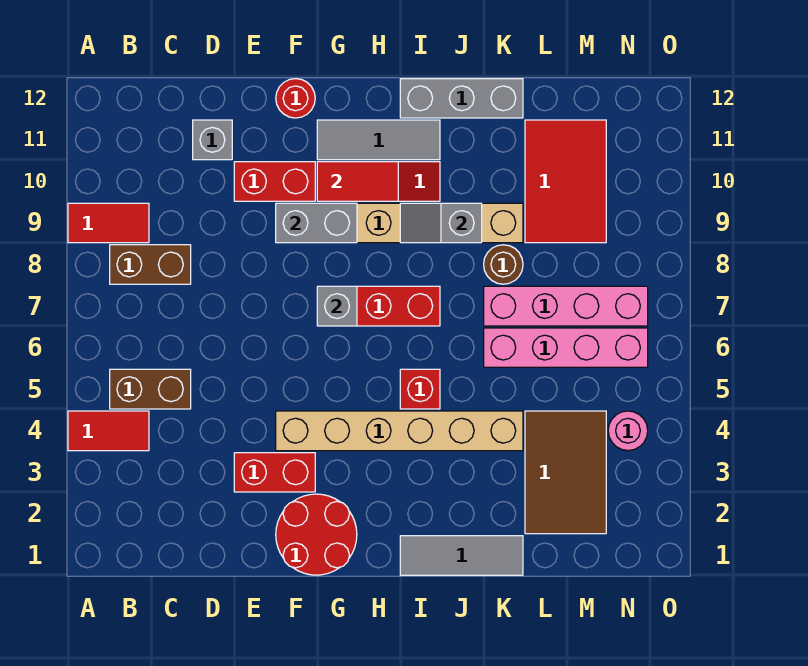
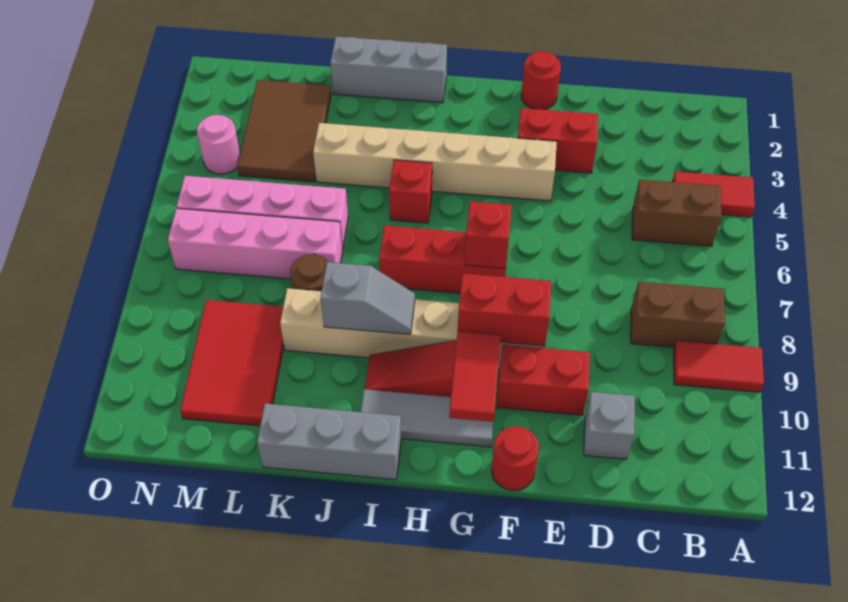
red round brick F1:G2 level 1 -> red round brick F1 level 1
grey brick F9:G9 level 2 -> red brick F9:G9 level 2
grey brick G7 level 2 -> red brick G7 level 2
red tile G10:H10 level 2 -> red tile G10:G11 level 2
grey tile I1:K1 level 1 -> grey brick I1:K1 level 1

